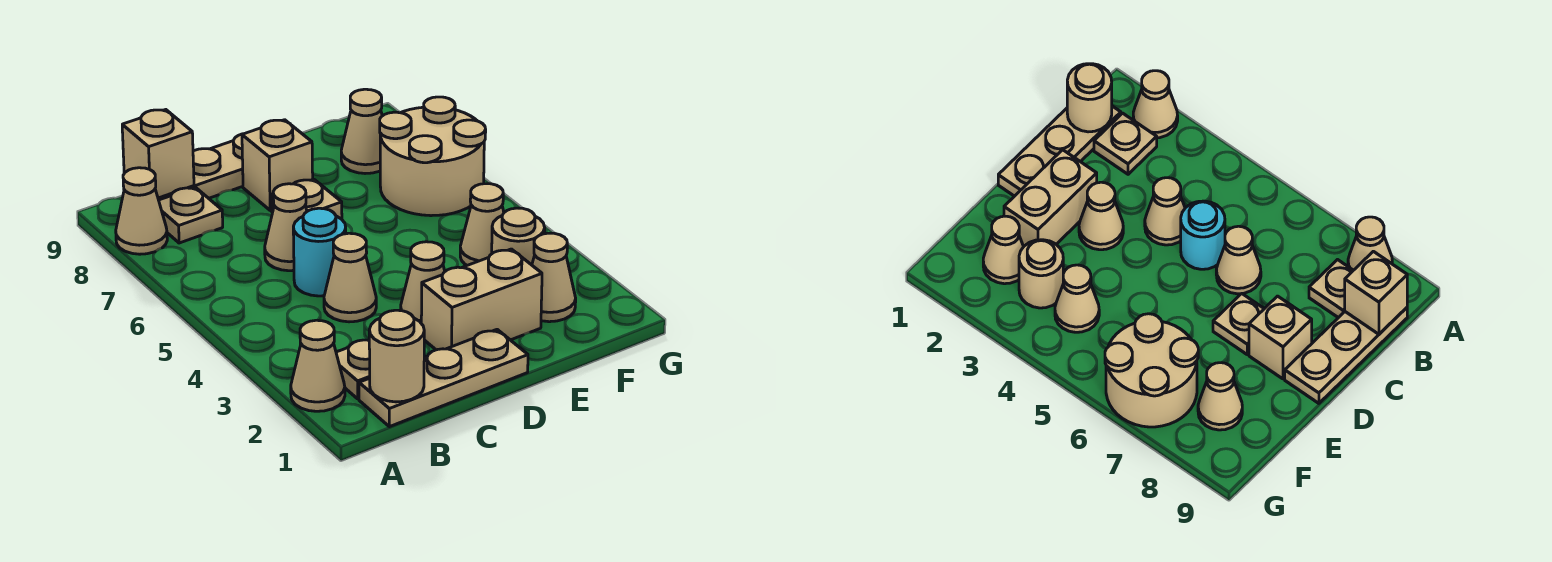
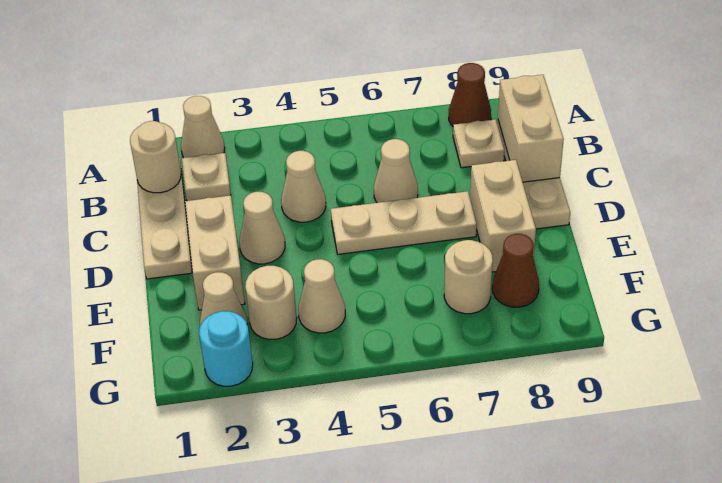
tan cone A8 level 1 -> brown cone A8 level 1
tan brick B9 level 2 -> tan brick B9:C9 level 2
cyan round brick C5 level 1 -> cyan round brick G2 level 1
tan plate D7 level 1 -> tan plate D5:D7 level 1
tan brick D8 level 1 -> tan brick D8:E8 level 1
tan round brick F6:G7 level 1 -> tan round brick F7 level 1
tan cone F8 level 1 -> brown cone F8 level 1

